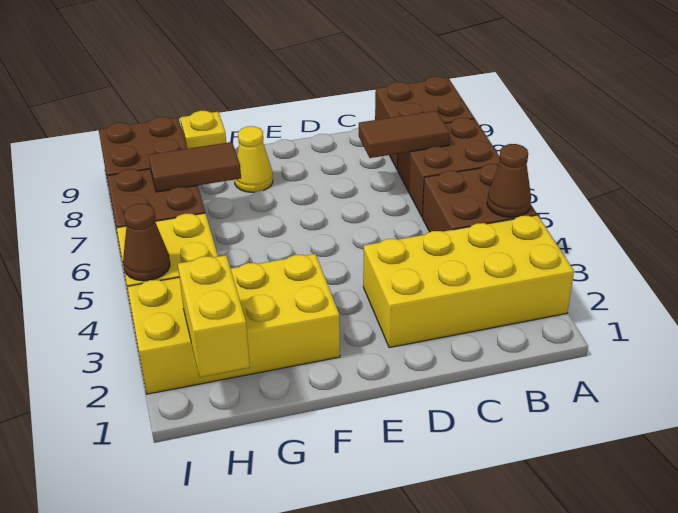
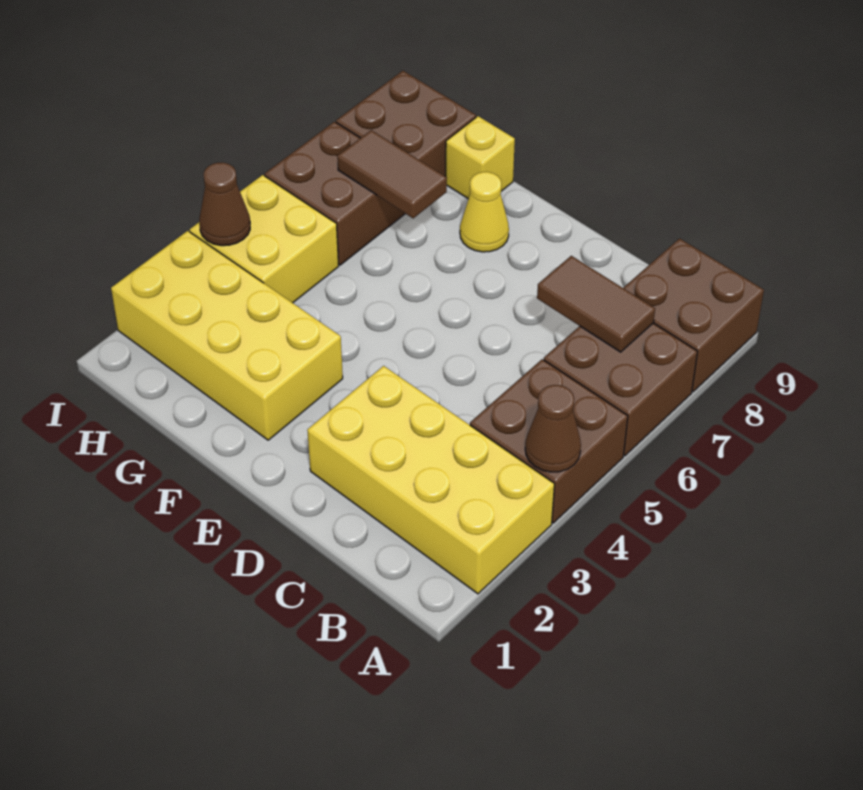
yellow brick H1:H2 level 2 -> none

